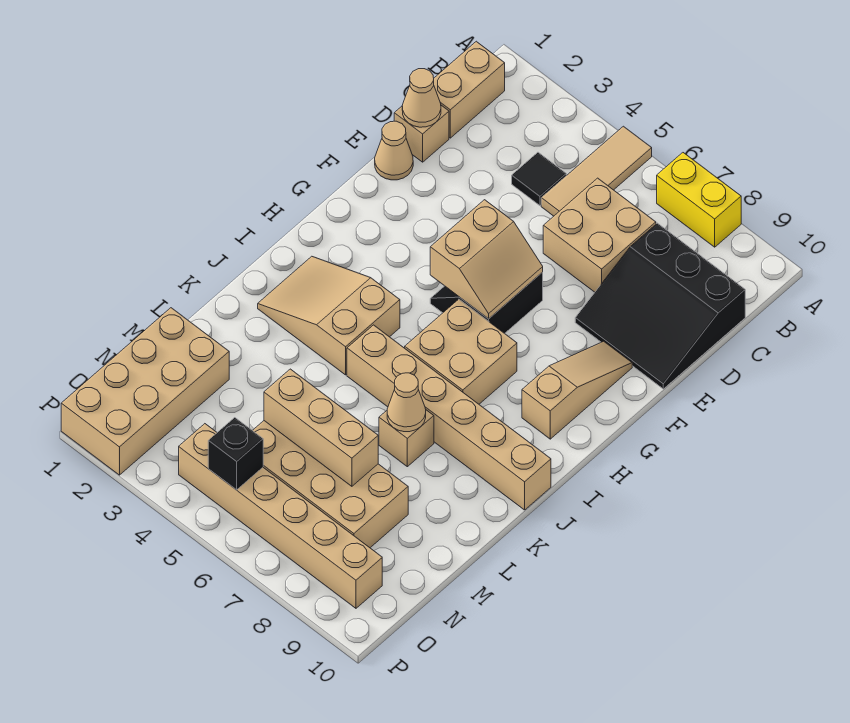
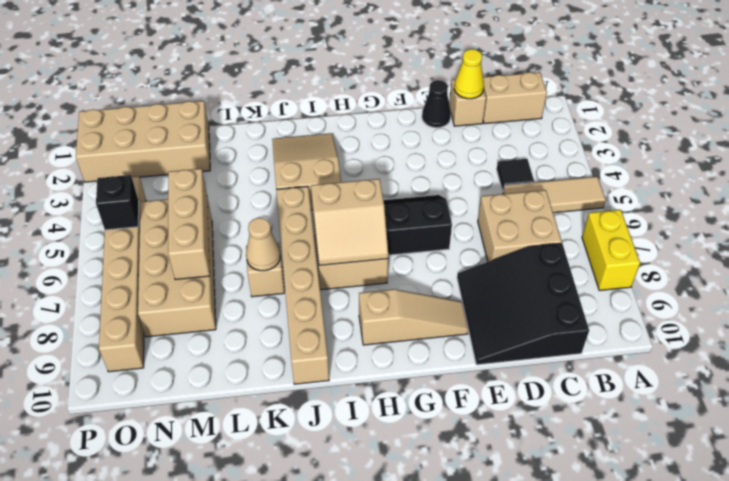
tan cone D1 level 2 -> yellow cone D1 level 2
tan cone E1 level 1 -> black cone E1 level 1
tan slope F5:G6 level 2 top 5 -> tan slope H6:I7 level 2 top 6

